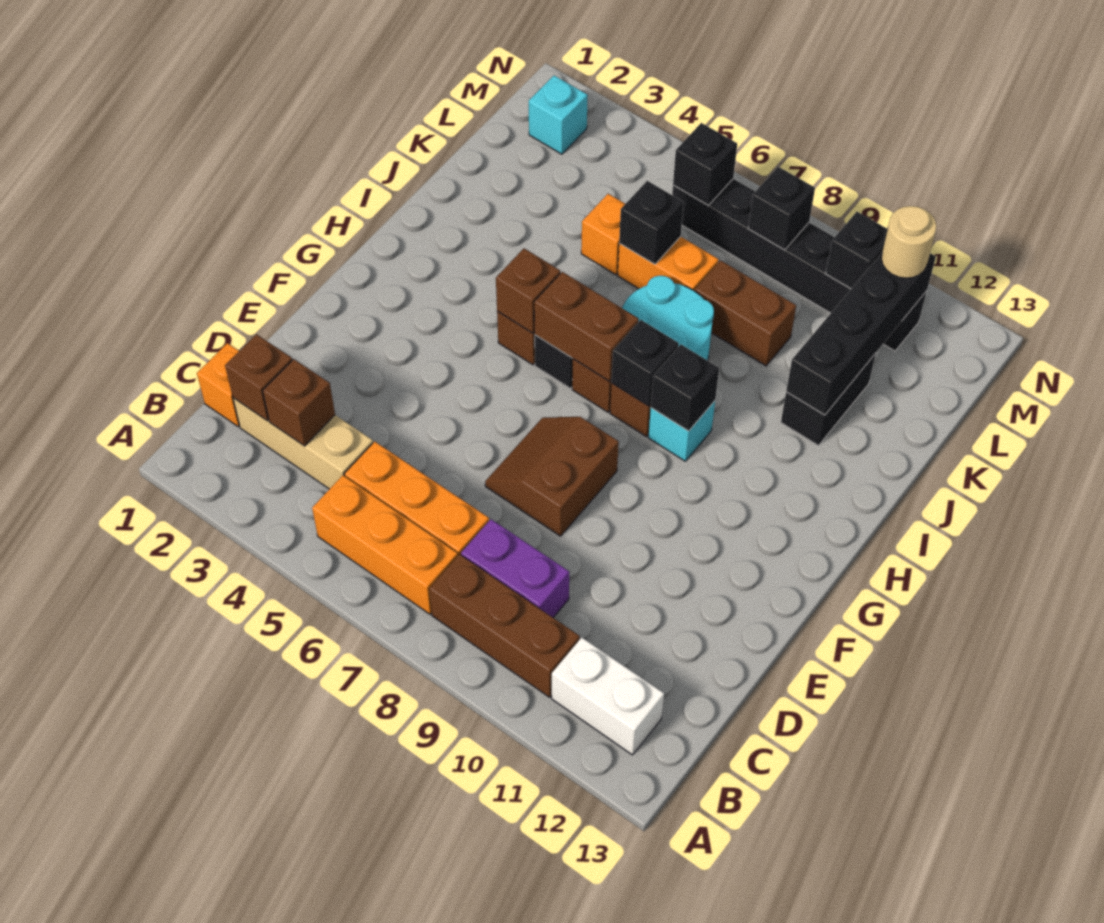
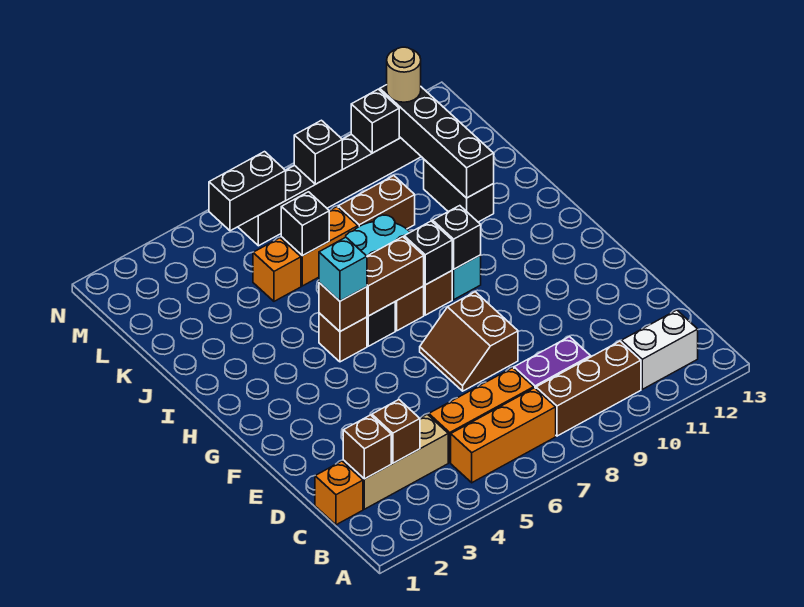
cyan brick M2 level 1 -> cyan brick H5 level 3
black brick M6 level 2 -> black brick M5:M6 level 2

